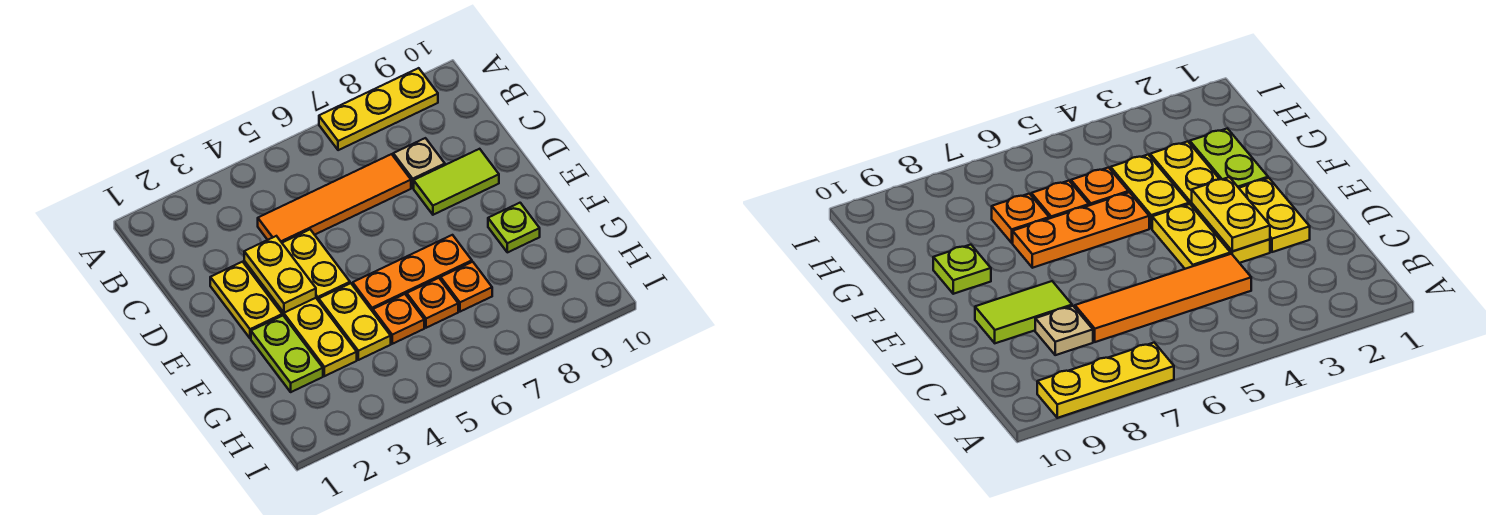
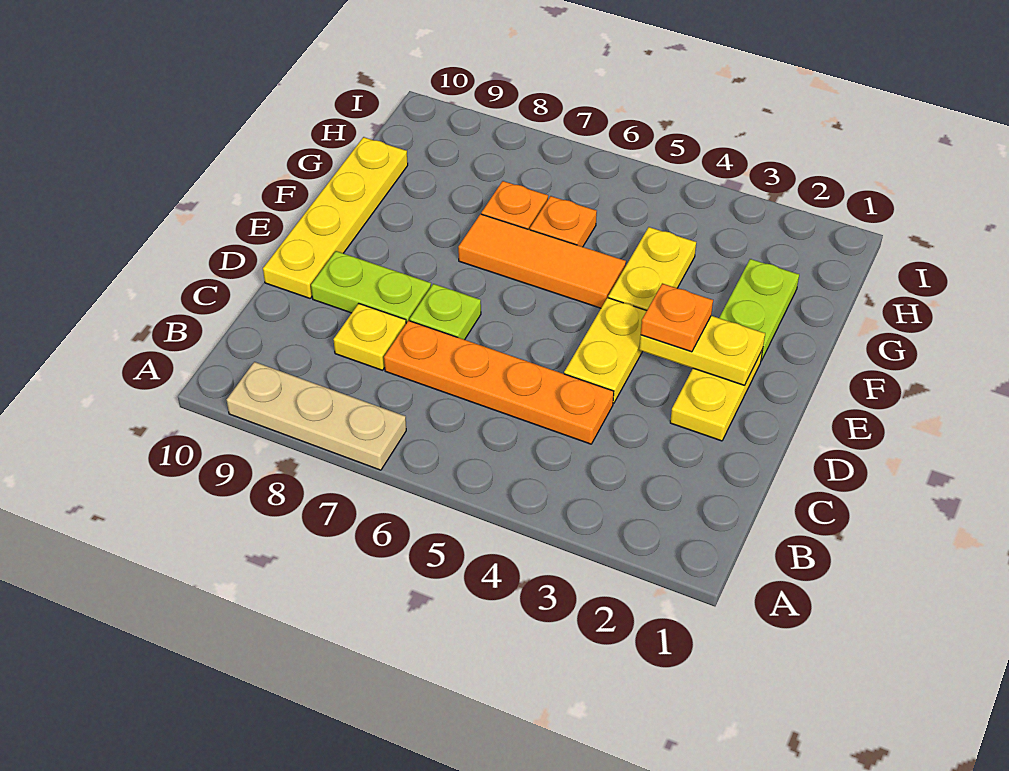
yellow plate A7:A9 level 1 -> tan plate A7:A9 level 1
orange tile C4:C7 level 1 -> orange plate C4:C7 level 1
tan plate C8 level 1 -> yellow plate C8 level 1
yellow plate D3:G3 level 1 -> yellow plate D10:G10 level 1
yellow plate D3:E3 level 2 -> yellow plate E2:E3 level 2
lime tile D8:D9 level 1 -> lime plate D8:D9 level 1
orange plate F5:F7 level 1 -> orange tile F5:F7 level 1
lime plate F9 level 1 -> lime plate D7 level 1
orange plate G5 level 1 -> orange plate E3 level 3

